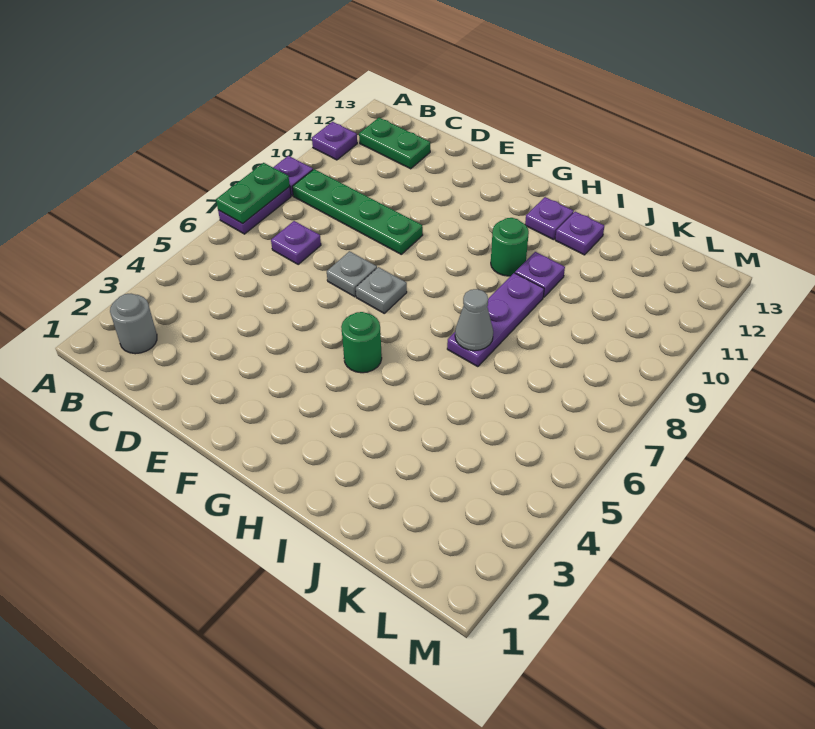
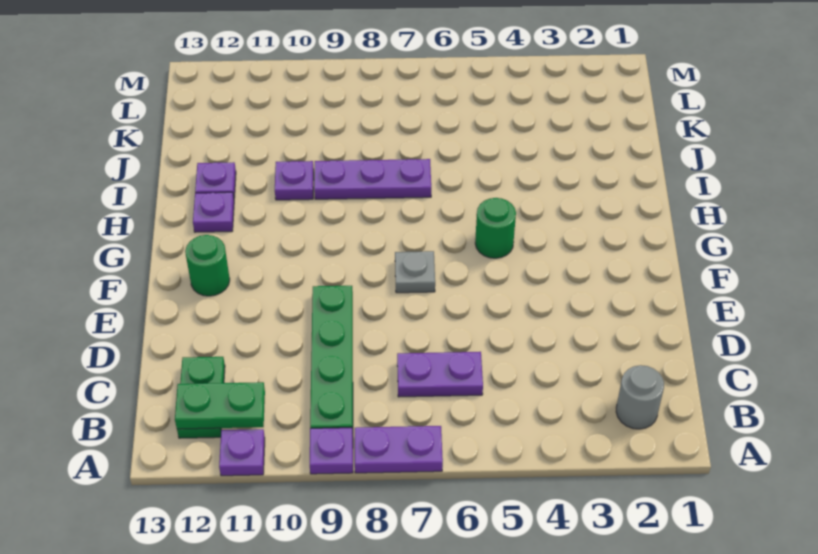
green plate A7:A8 level 2 -> green plate B11:B12 level 2
purple plate C7 level 1 -> purple plate C6:C7 level 1
grey plate E7 level 1 -> none
green round brick H10 level 1 -> green round brick F12 level 1
grey cone I7 level 2 -> none

